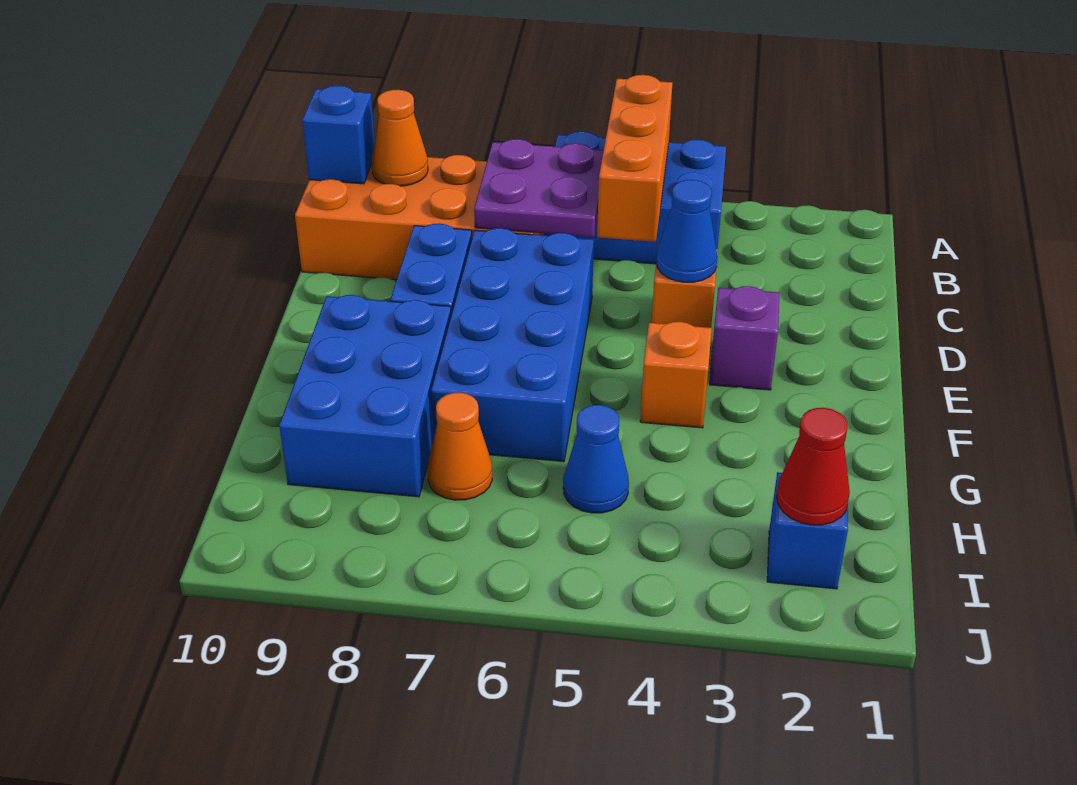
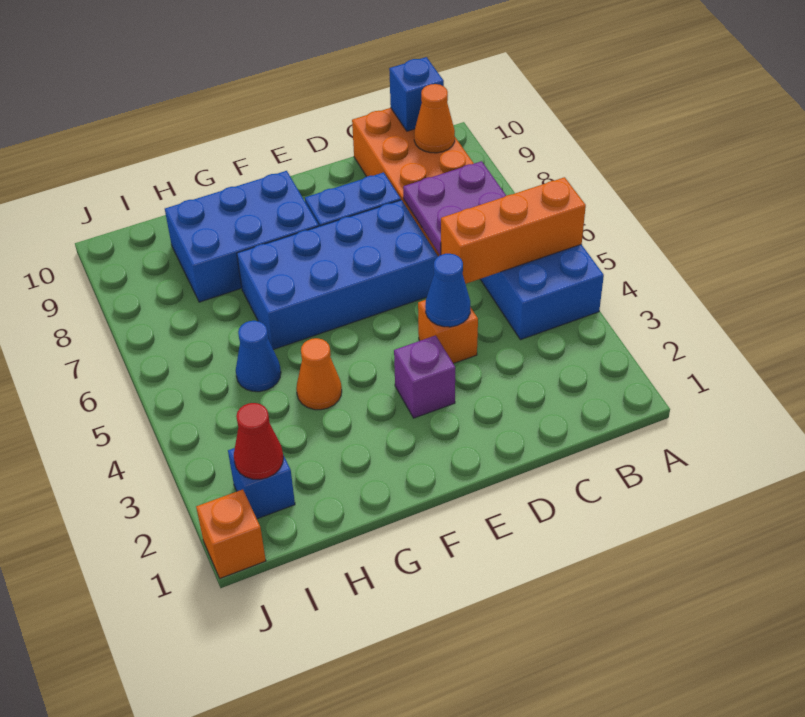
orange brick F4 level 1 -> orange brick J1 level 1
orange cone H7 level 1 -> orange cone G4 level 1

